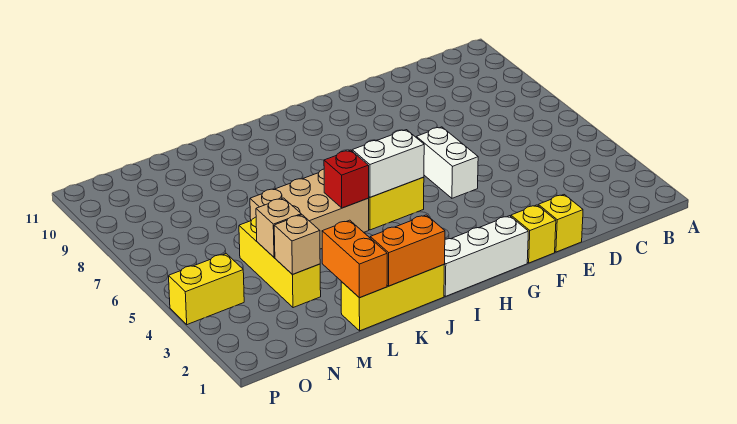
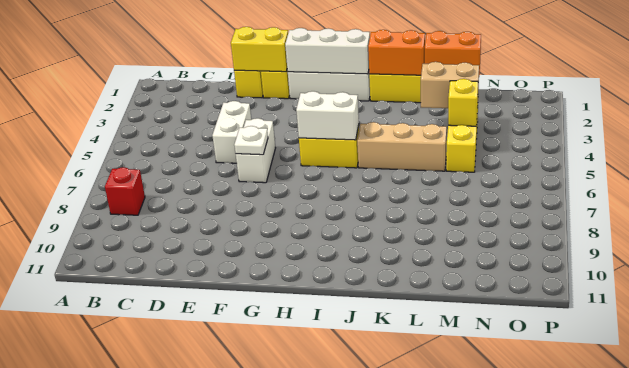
none -> white brick E4:E5 level 1
none -> white plate F6 level 2
none -> white brick G1:I1 level 2
tan brick J5:L6 level 1 -> tan brick J5:L5 level 1
red brick J5 level 2 -> red brick B8 level 1
orange brick L1:L2 level 2 -> orange brick L1:M1 level 2
tan brick M3 level 2 -> tan brick L3:M3 level 2
tan brick M4 level 2 -> yellow brick M4 level 2
yellow brick O4:P4 level 1 -> yellow brick E1:F1 level 2

